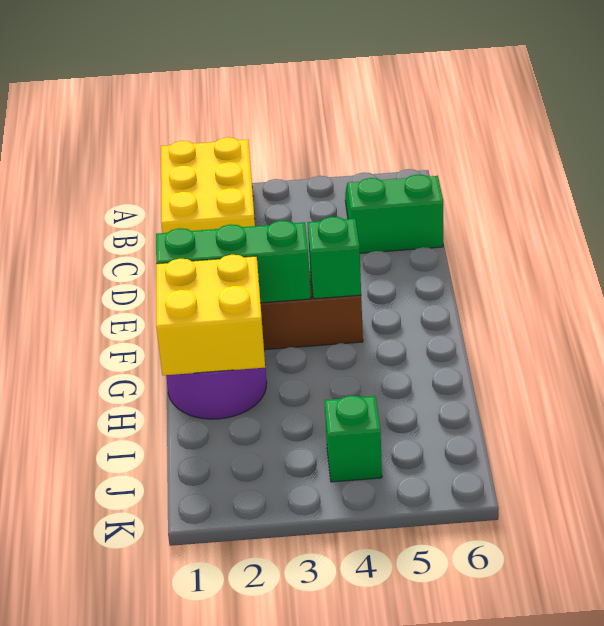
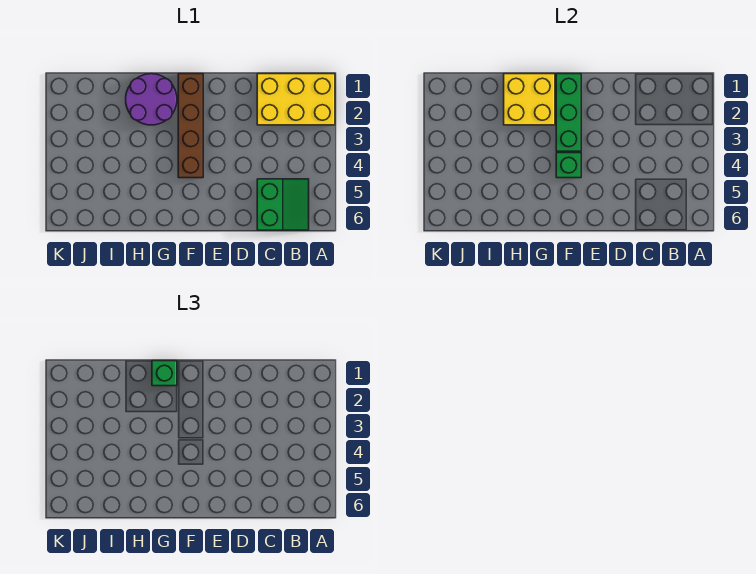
green brick J4 level 1 -> green brick G1 level 3

